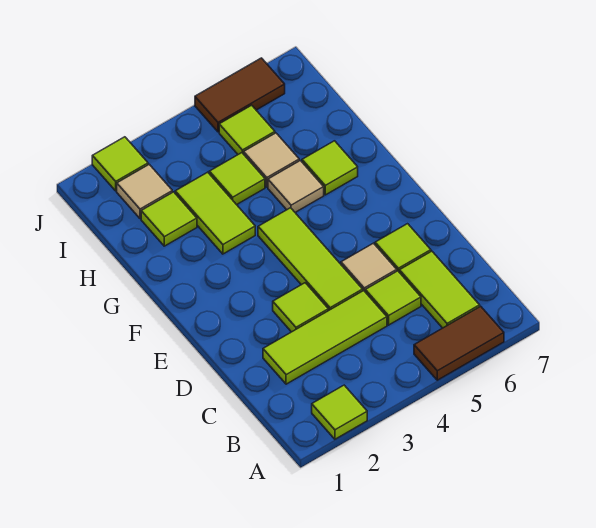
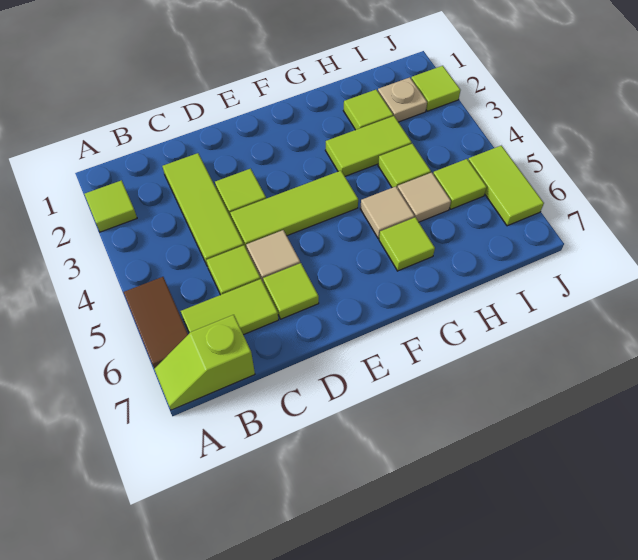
none -> lime slope A7:B7 level 1 top B
tan tile I2 level 1 -> tan plate I2 level 1
brown tile J5:J6 level 1 -> lime tile J5:J6 level 1

